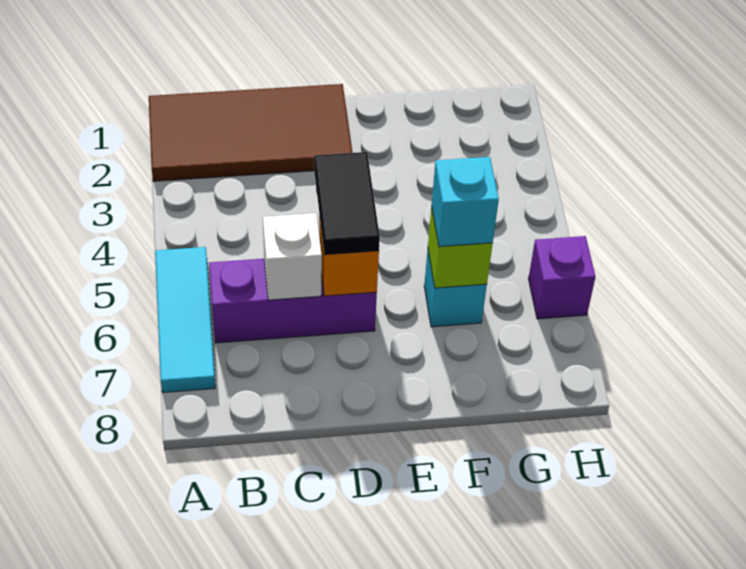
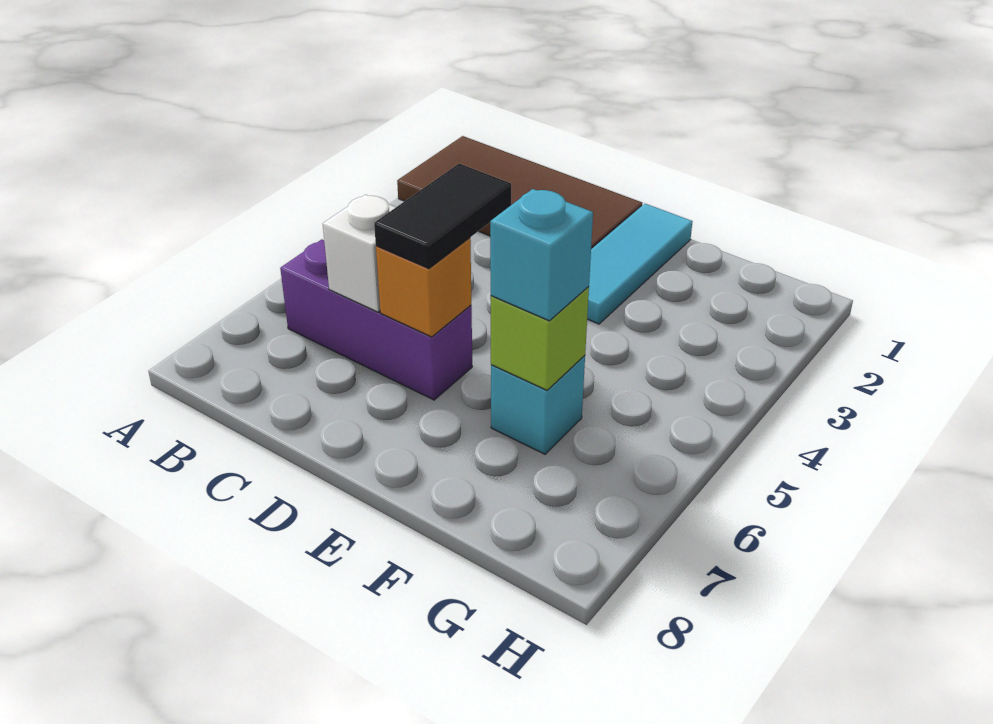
cyan tile A5:A7 level 1 -> cyan tile E1:E3 level 1
purple brick H6 level 1 -> none

